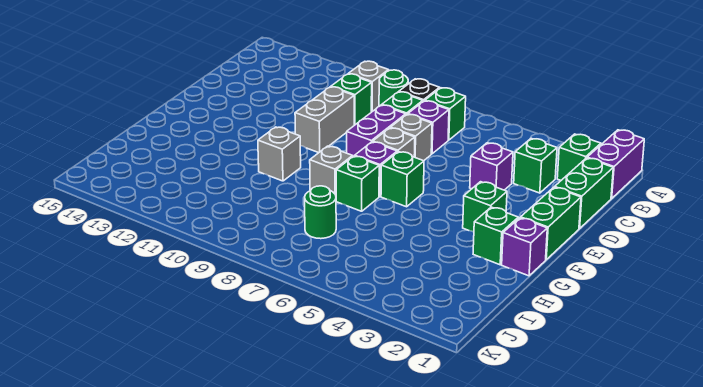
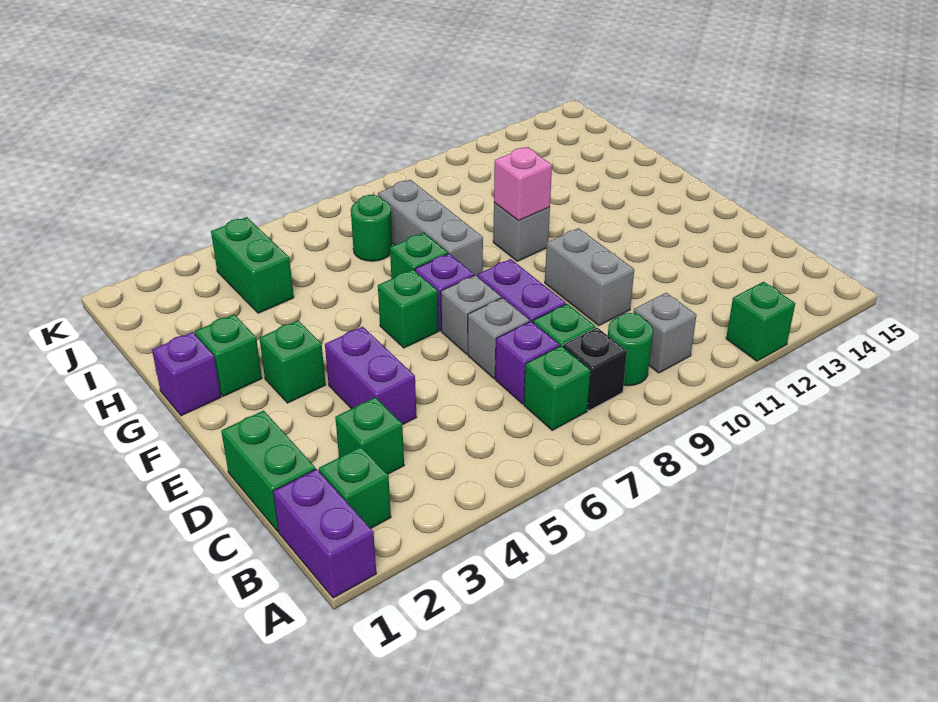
green brick C10 level 1 -> green brick A12 level 1
purple brick D4 level 1 -> purple brick D4:E4 level 1
green brick E1:F1 level 1 -> green brick I4:J4 level 1
grey brick G8 level 1 -> grey brick G8:I8 level 1
none -> pink brick G10 level 2

